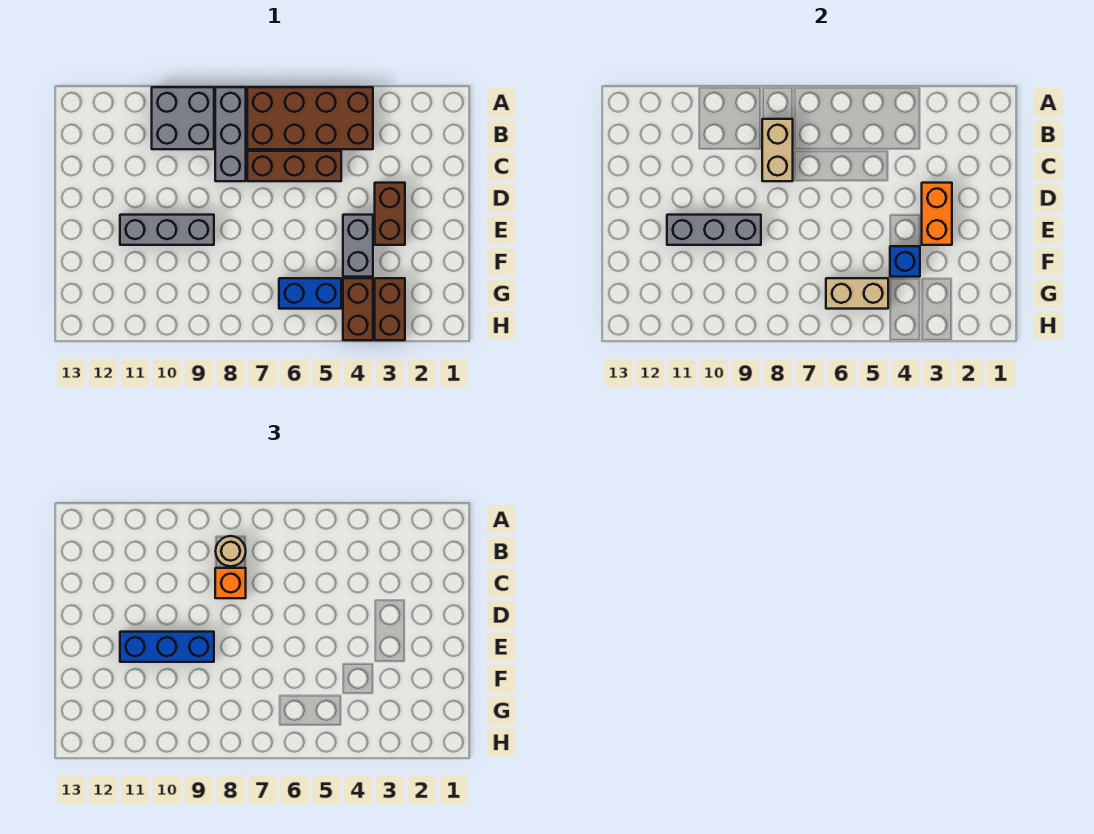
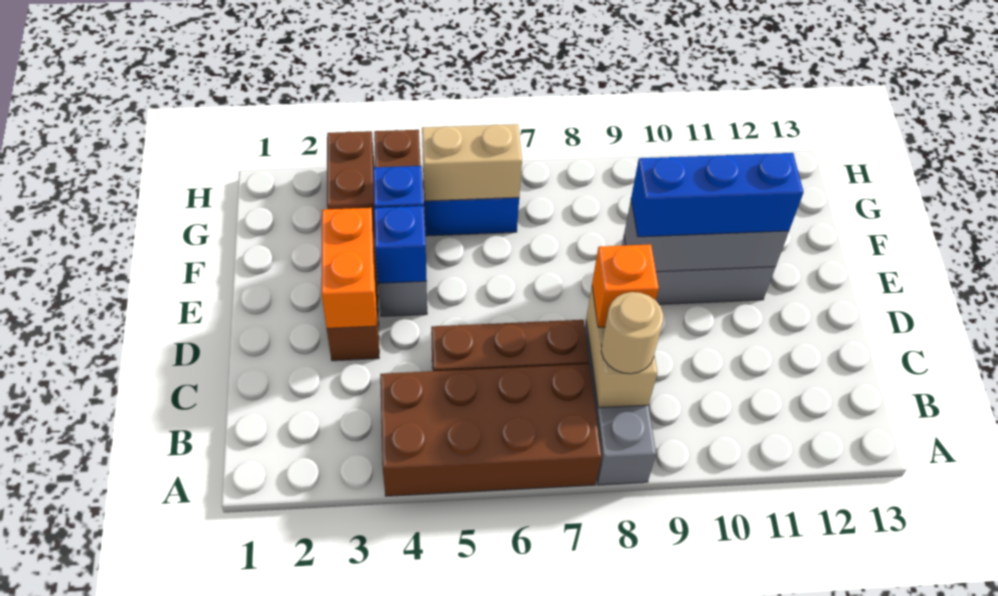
grey brick A9:B10 level 1 -> none
none -> blue brick E4 level 2

